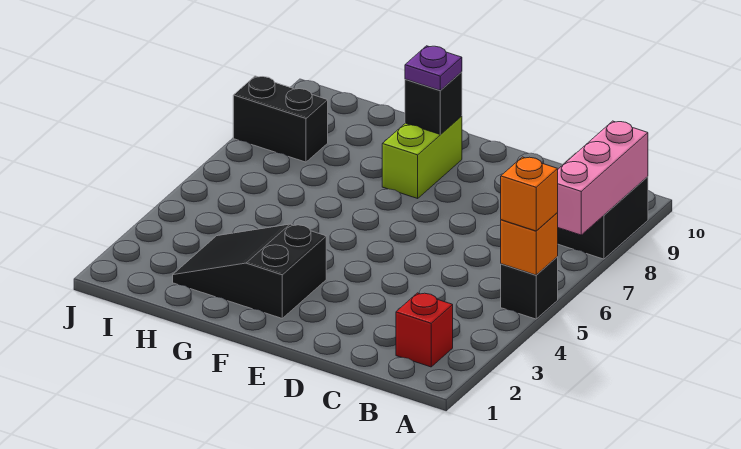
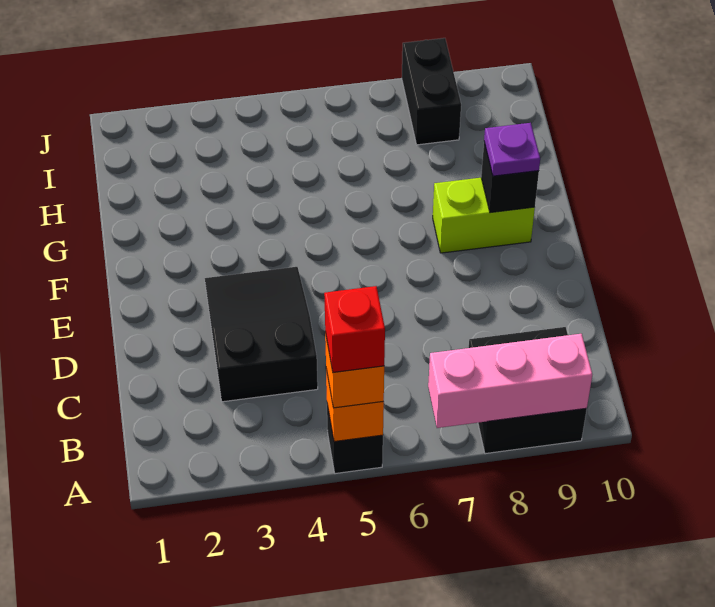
red brick B2 level 1 -> red brick A5 level 4
black slope F2:H3 level 1 top F -> black slope C3:E4 level 1 top C

